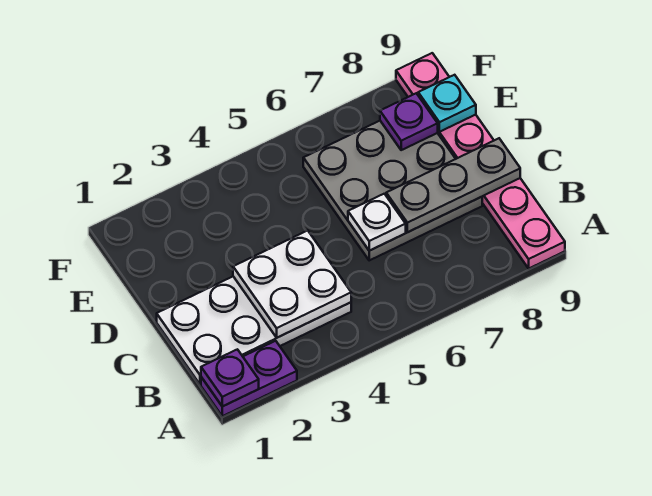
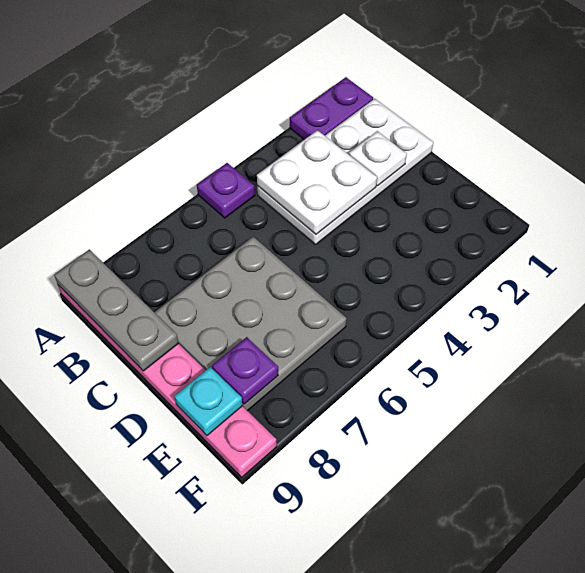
purple plate A1 level 2 -> purple plate A5 level 1
white plate C6 level 2 -> white plate C2 level 2
grey plate C7:C9 level 2 -> grey plate A9:C9 level 2

